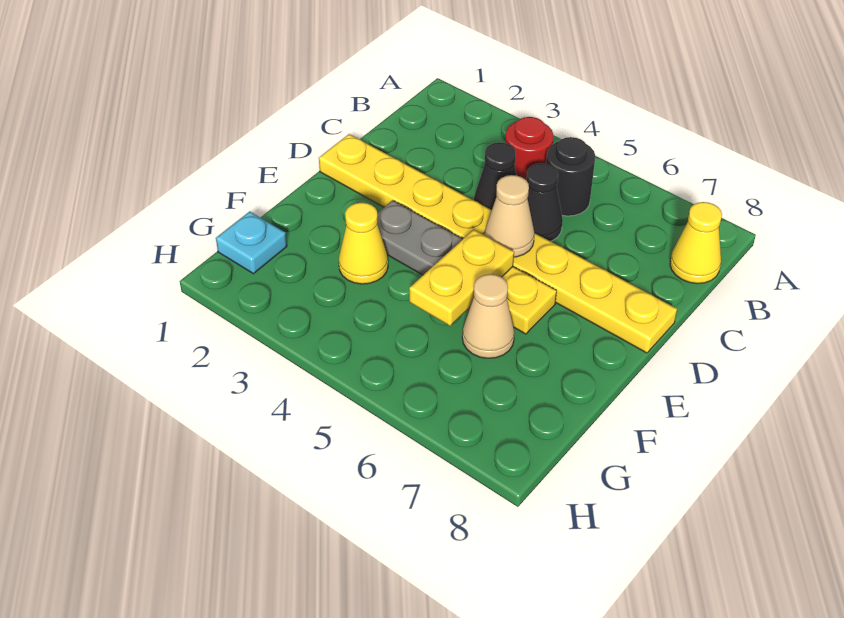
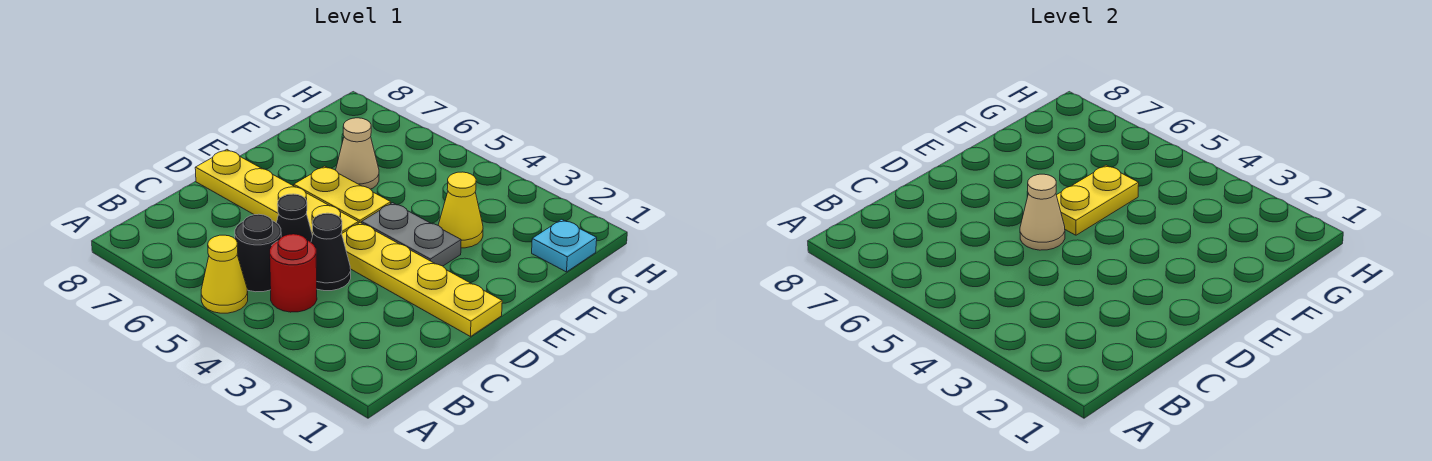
yellow cone B8 level 1 -> yellow cone A5 level 1

